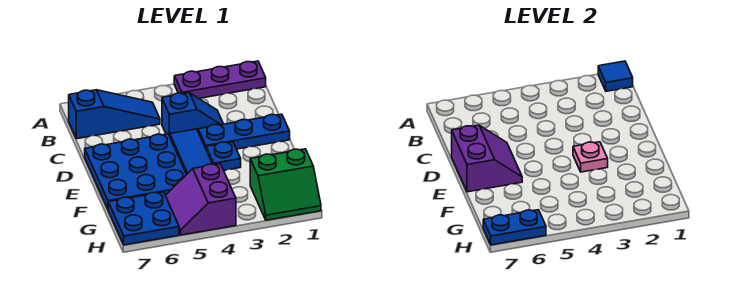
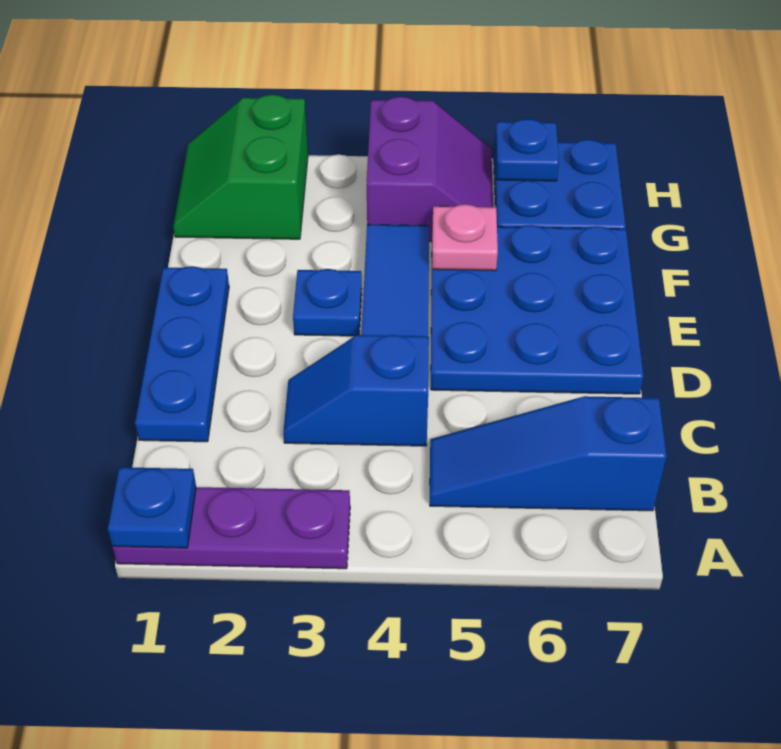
blue tile A1 level 2 -> blue plate A1 level 2
blue plate D1:D3 level 1 -> blue plate C1:E1 level 1
purple slope D6:E7 level 2 top 7 -> none
pink plate E3 level 2 -> pink plate F5 level 2
green slope G1:H2 level 1 top G -> green slope G1:H2 level 1 top 2
blue plate H6:H7 level 2 -> blue plate H6 level 2

